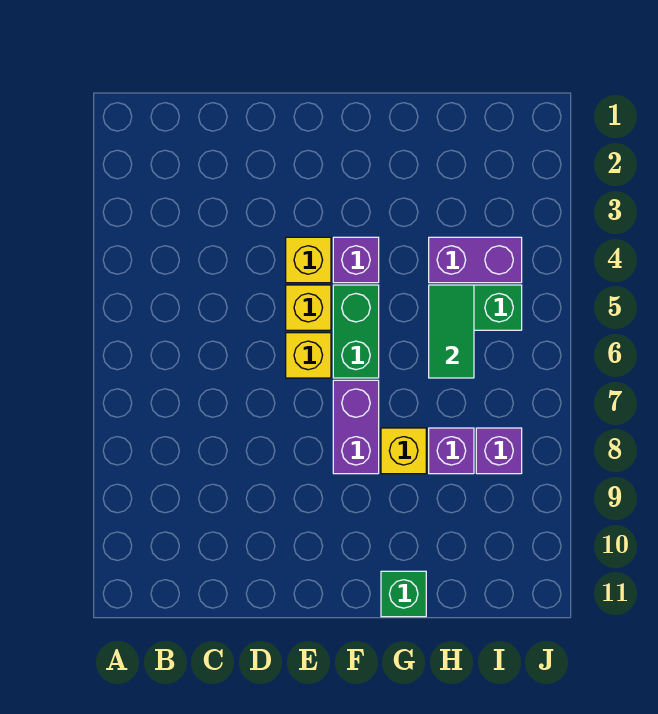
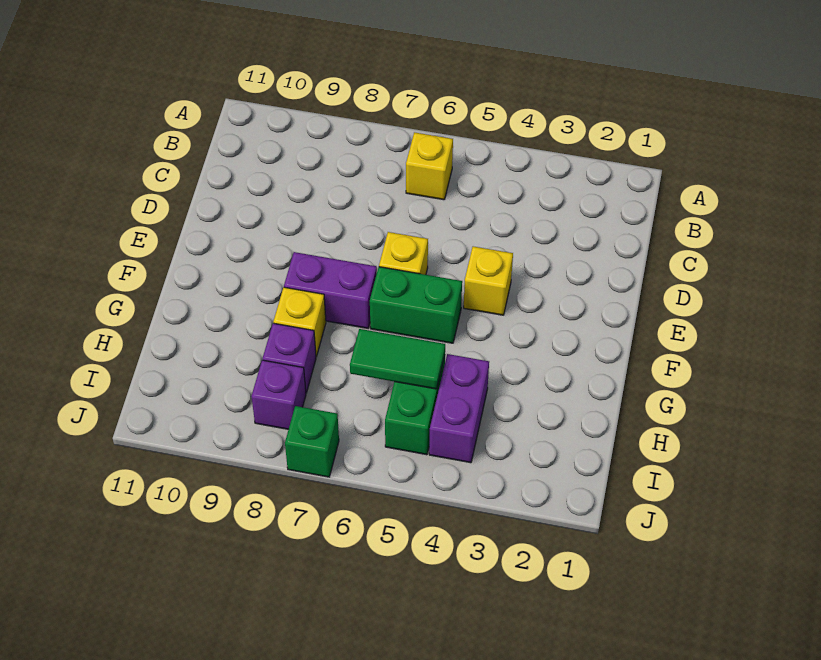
yellow brick E5 level 1 -> yellow brick B6 level 1
purple brick F4 level 1 -> none
green brick G11 level 1 -> green brick J7 level 1

